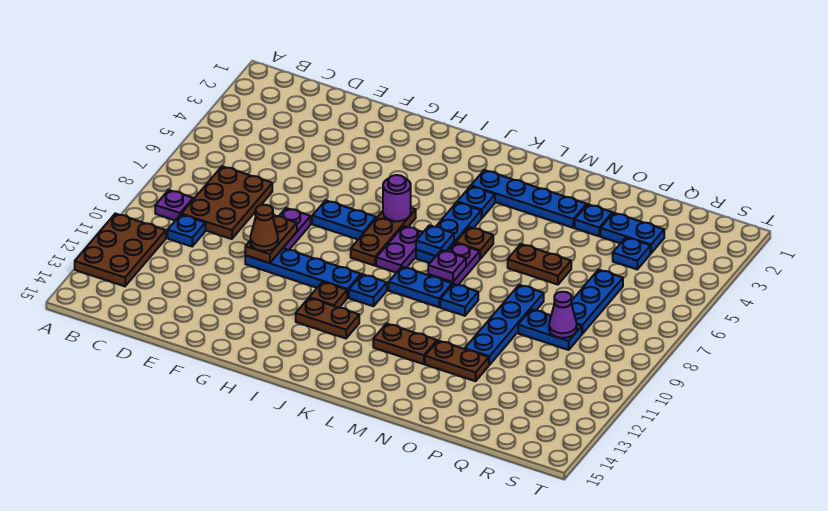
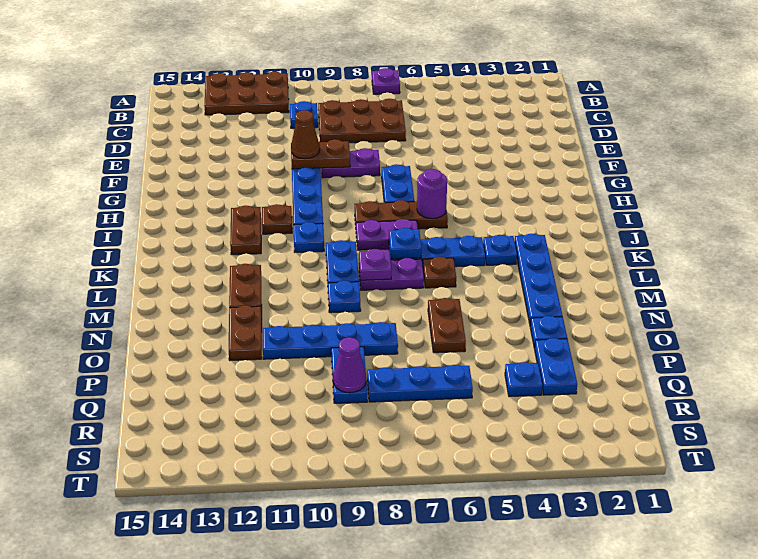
purple plate B9 level 1 -> purple plate A7 level 1

